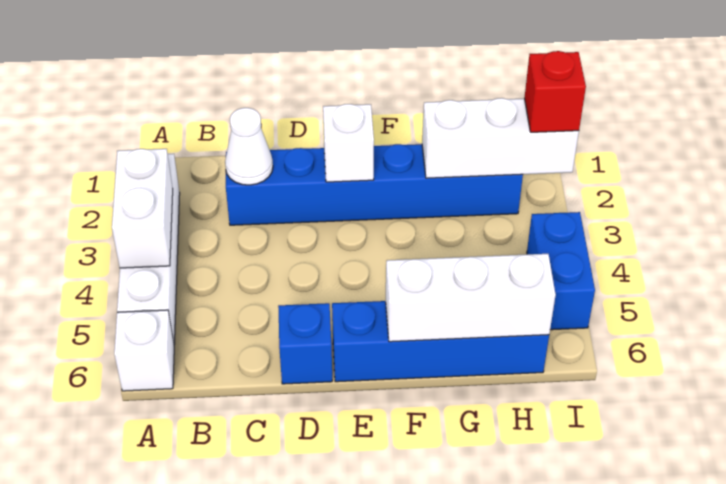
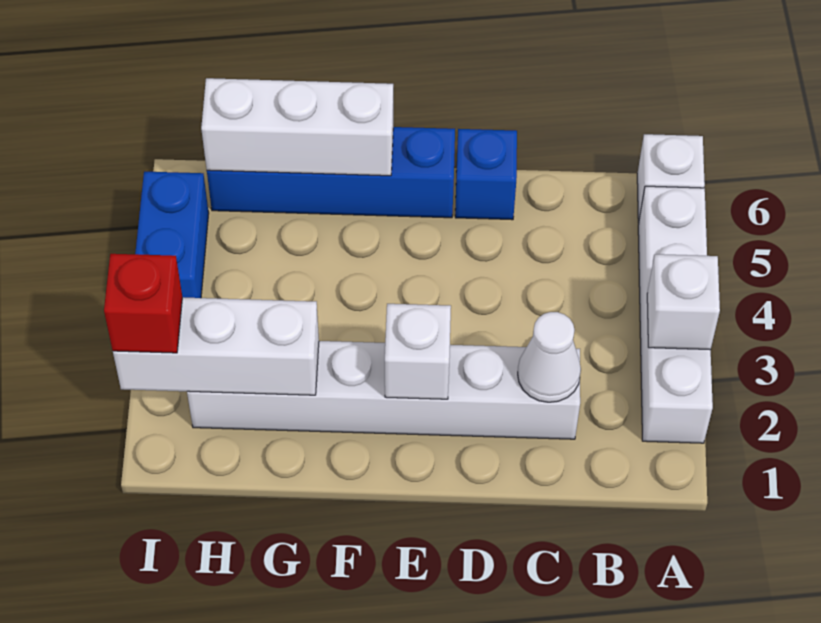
white brick A3:A4 level 2 -> white brick A3 level 2
blue brick C2:H2 level 1 -> white brick C2:H2 level 1

